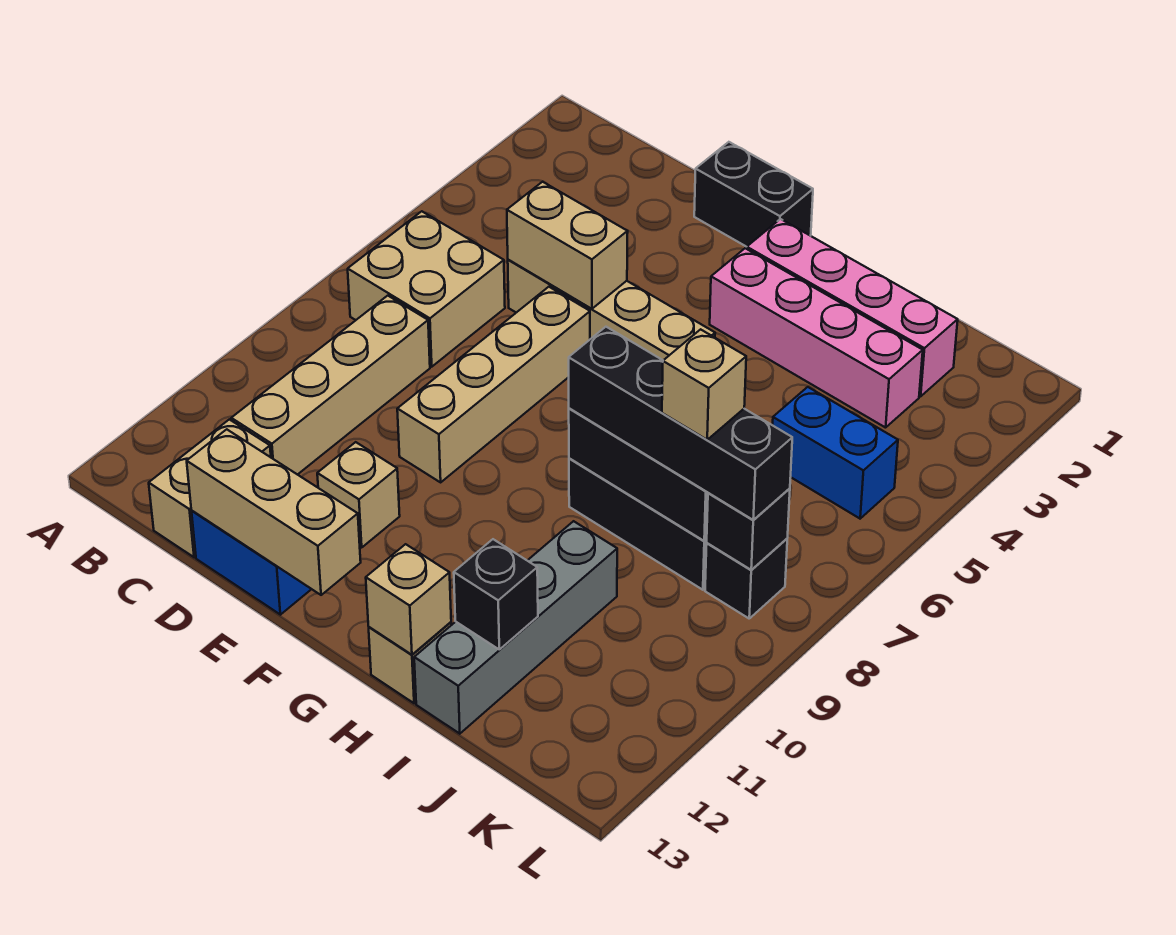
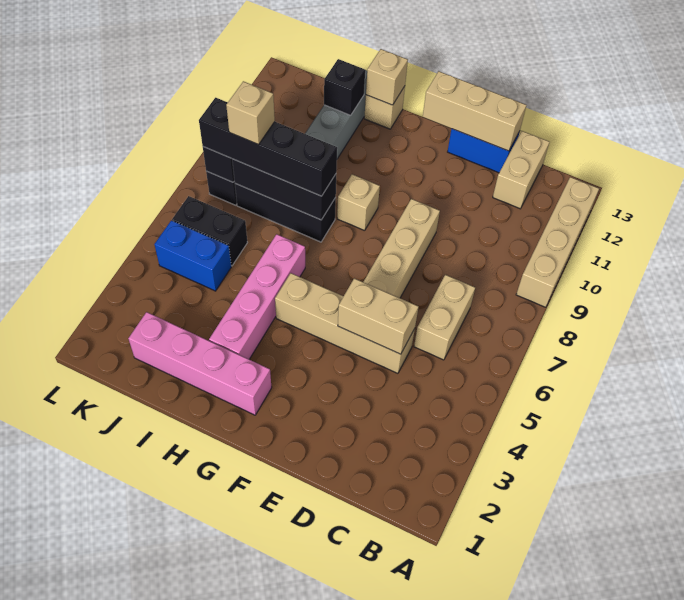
tan brick B6:C7 level 1 -> tan brick C6:C7 level 1
tan brick C8:C11 level 1 -> tan brick A9:A12 level 1
black brick E1:F1 level 1 -> black brick J6:K6 level 1
tan brick E11 level 1 -> tan brick G9 level 1
pink brick G3:J3 level 1 -> pink brick H3:H6 level 1

